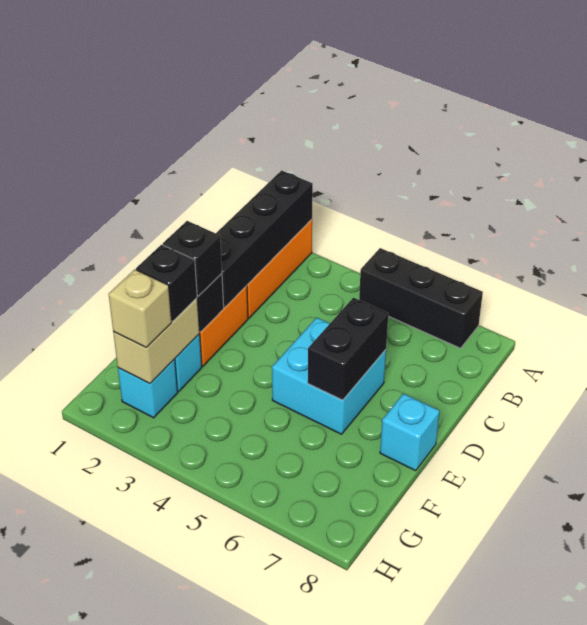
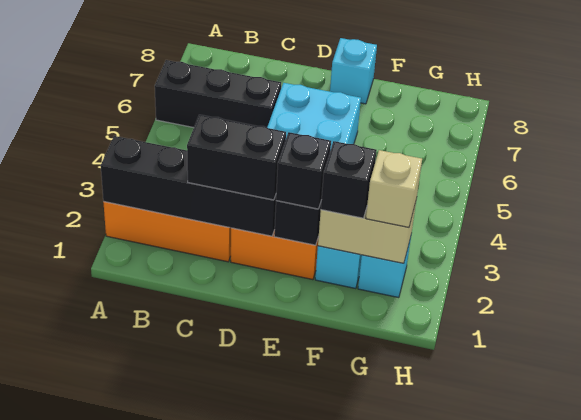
black brick A5:A7 level 1 -> black brick A6:C6 level 1
black brick D6:E6 level 2 -> black brick C2:D2 level 3

